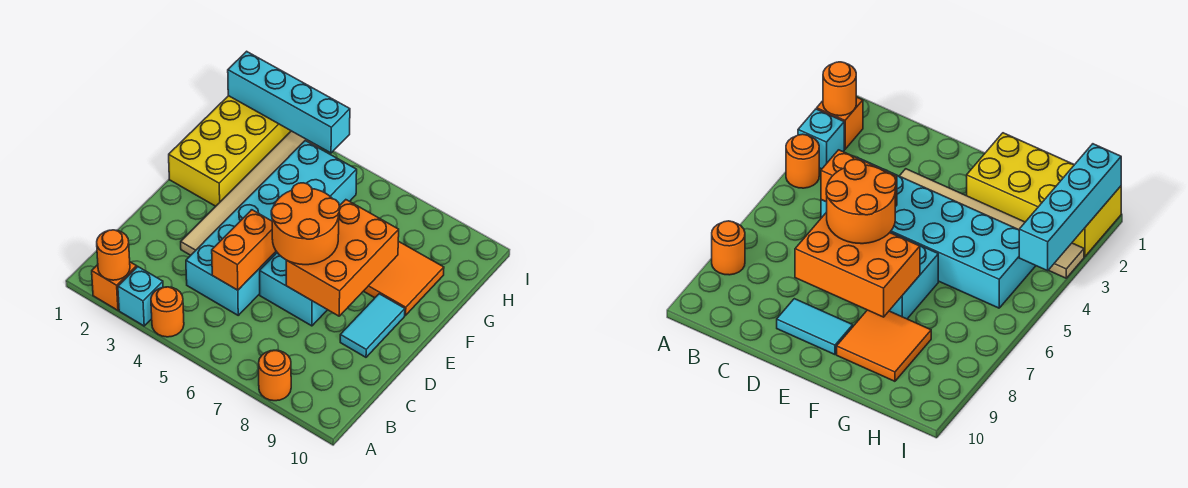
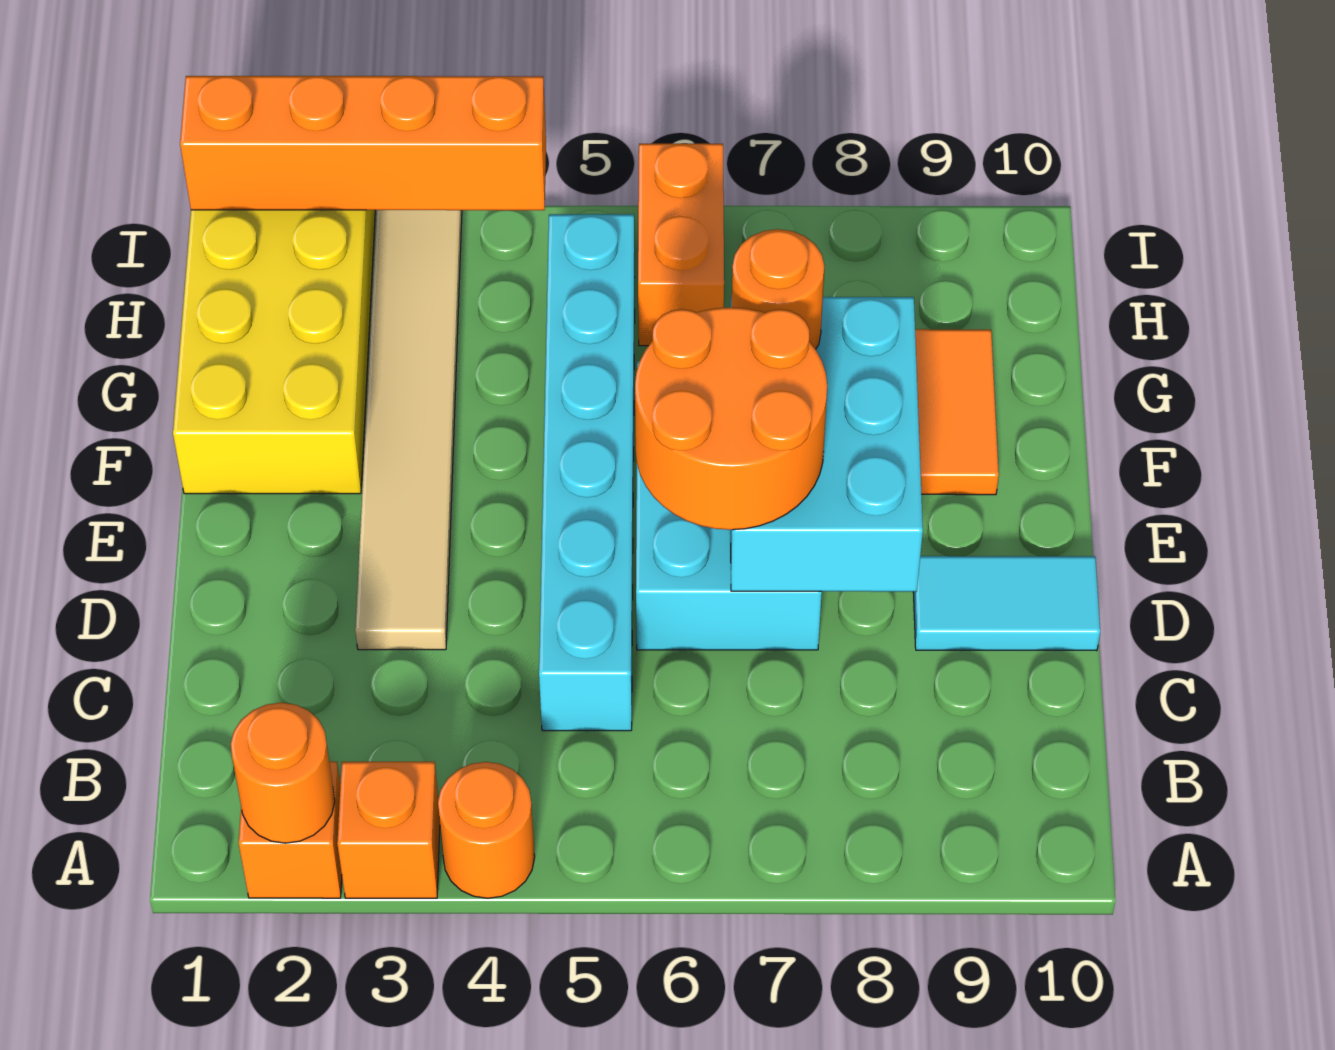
cyan brick A3 level 1 -> orange brick A3 level 1
orange round brick A8 level 1 -> orange round brick F7 level 3
cyan brick C4:H5 level 1 -> cyan brick C5:H5 level 1
orange brick C5:D5 level 2 -> orange brick H6:I6 level 1
orange brick D7:F8 level 2 -> cyan brick D7:F8 level 2
cyan tile D9:E9 level 1 -> cyan tile D9:D10 level 1
cyan brick I1:I4 level 2 -> orange brick I1:I4 level 2

